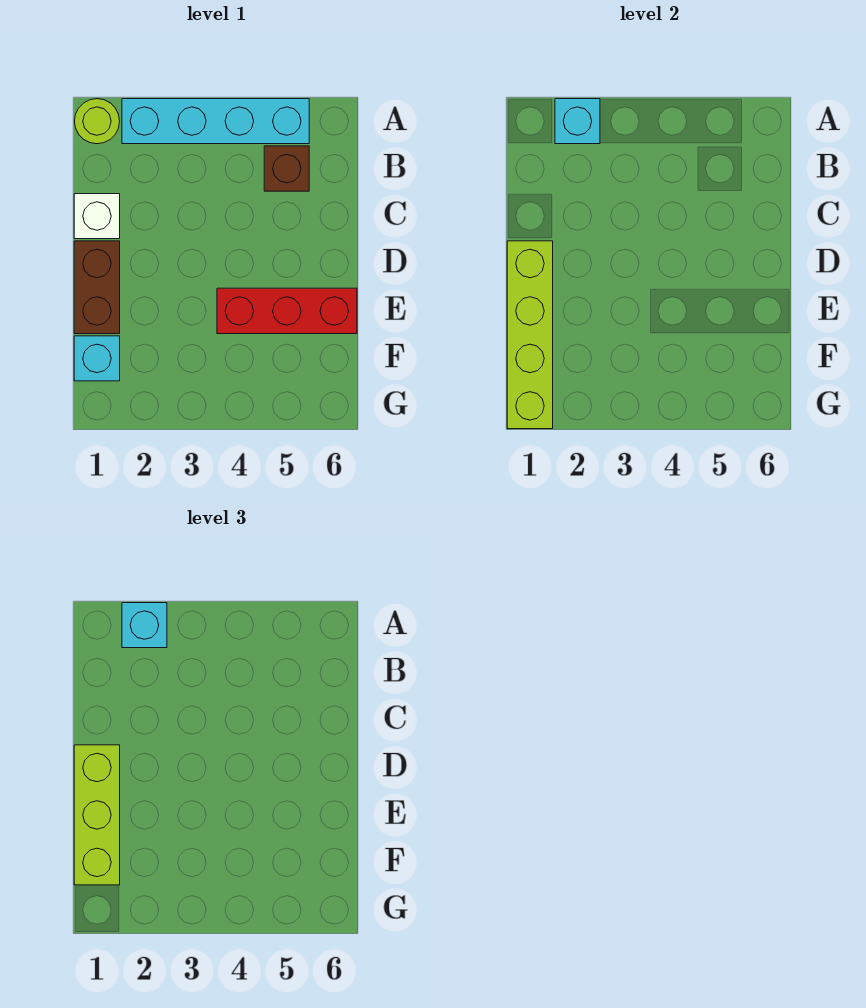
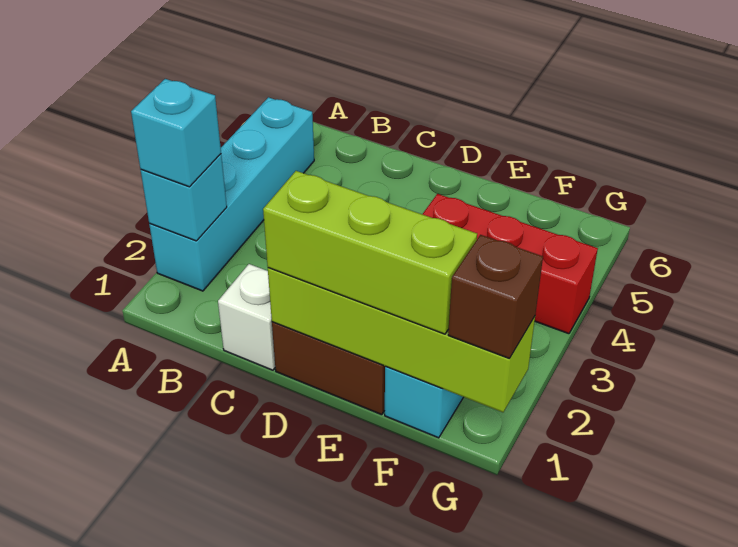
lime round brick A1 level 1 -> none
brown brick B5 level 1 -> brown brick G1 level 3
red brick E4:E6 level 1 -> red brick E4:G4 level 1

